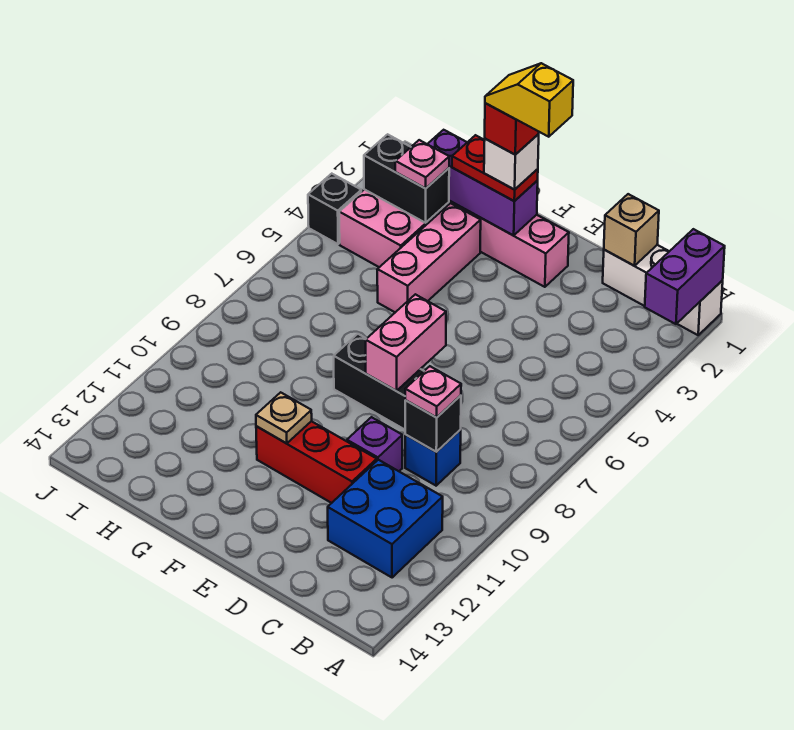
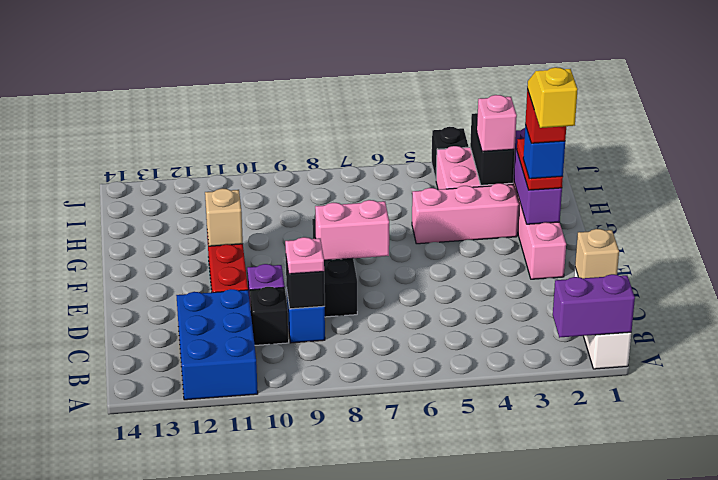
blue brick B11:C12 level 1 -> blue brick A11:C12 level 1
none -> black brick C10 level 1
white brick F2 level 4 -> blue brick F2 level 4
tan plate F11 level 2 -> tan brick F11 level 2
pink plate H3 level 3 -> pink brick H3 level 3

